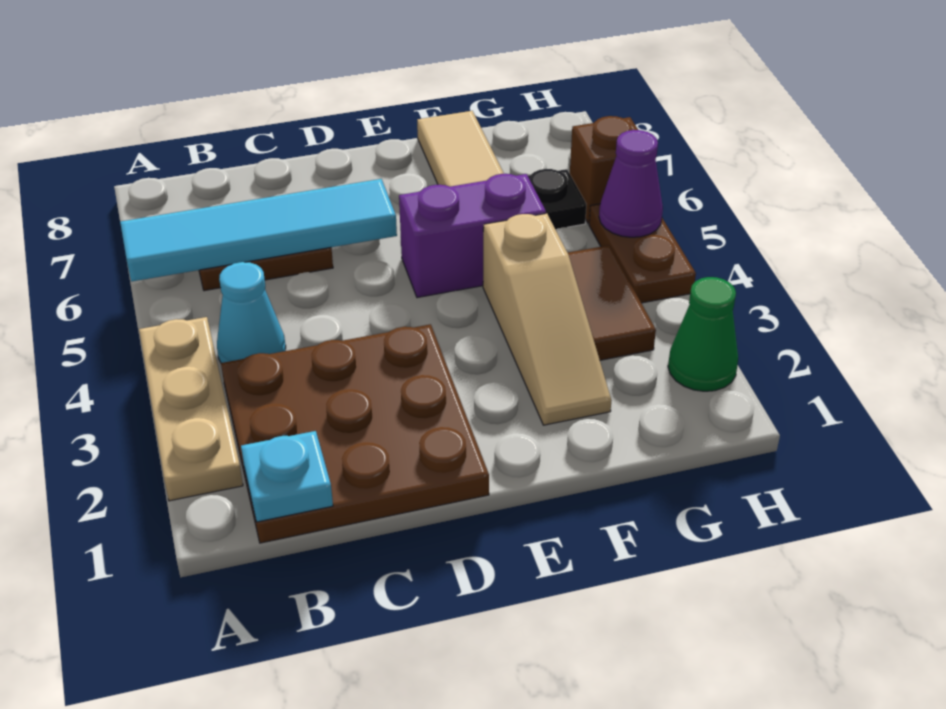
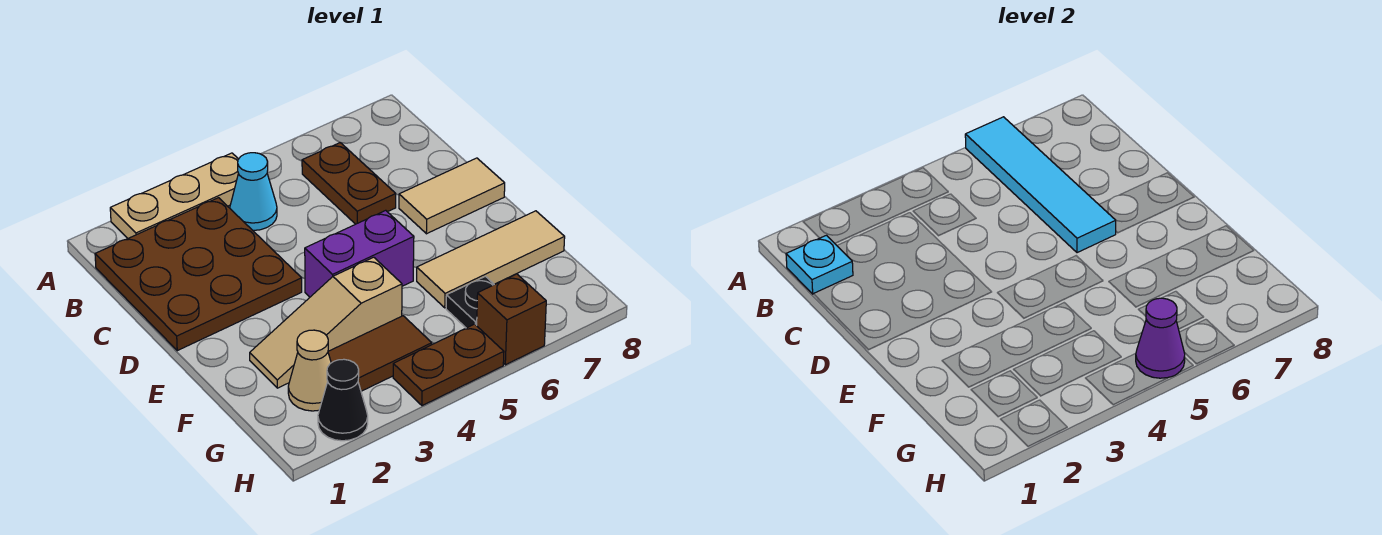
none -> tan tile D7:D8 level 1
purple brick E5:F5 level 1 -> purple brick E4:E5 level 1
none -> tan cone G2 level 1
green cone H2 level 1 -> black cone H2 level 1

